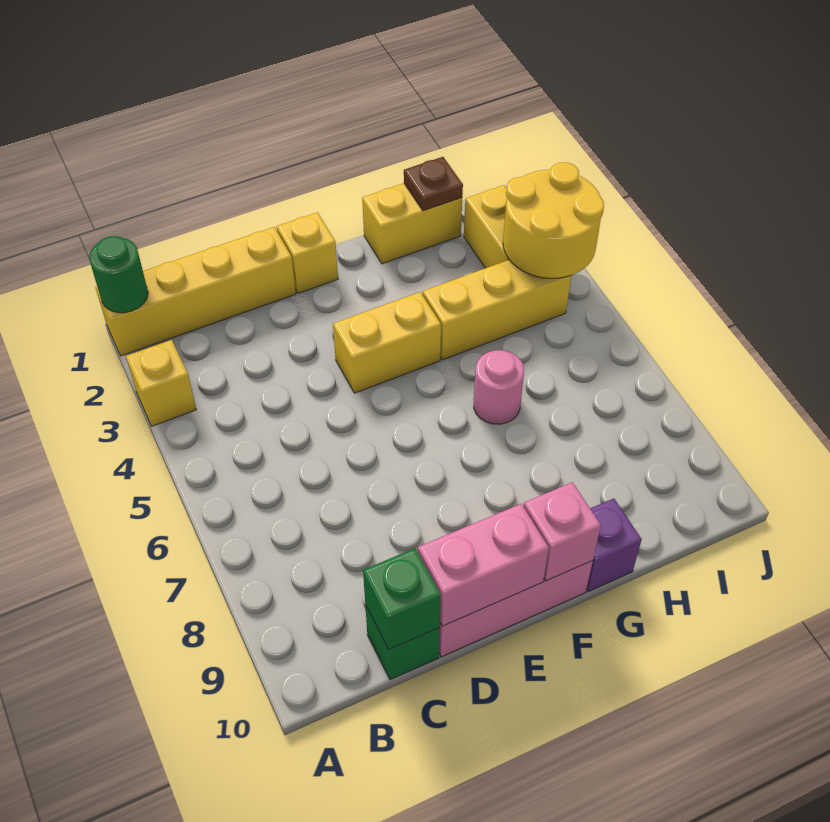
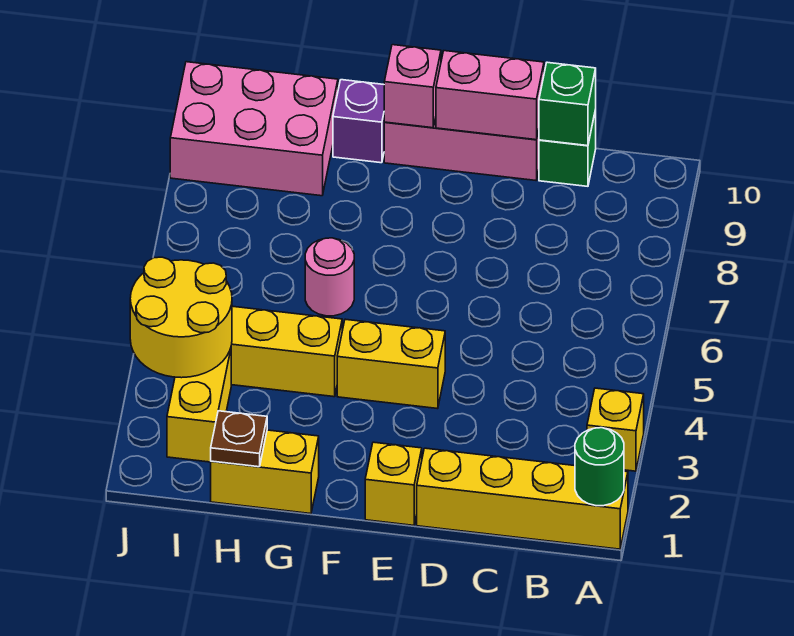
none -> pink brick H9:J10 level 1

